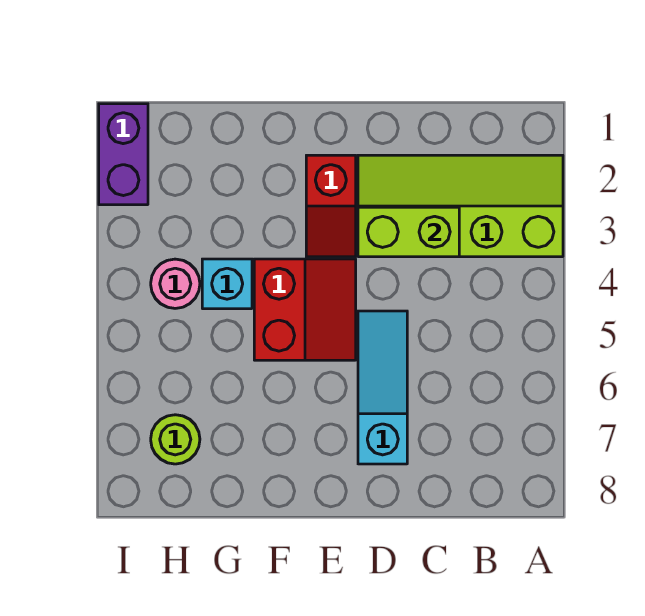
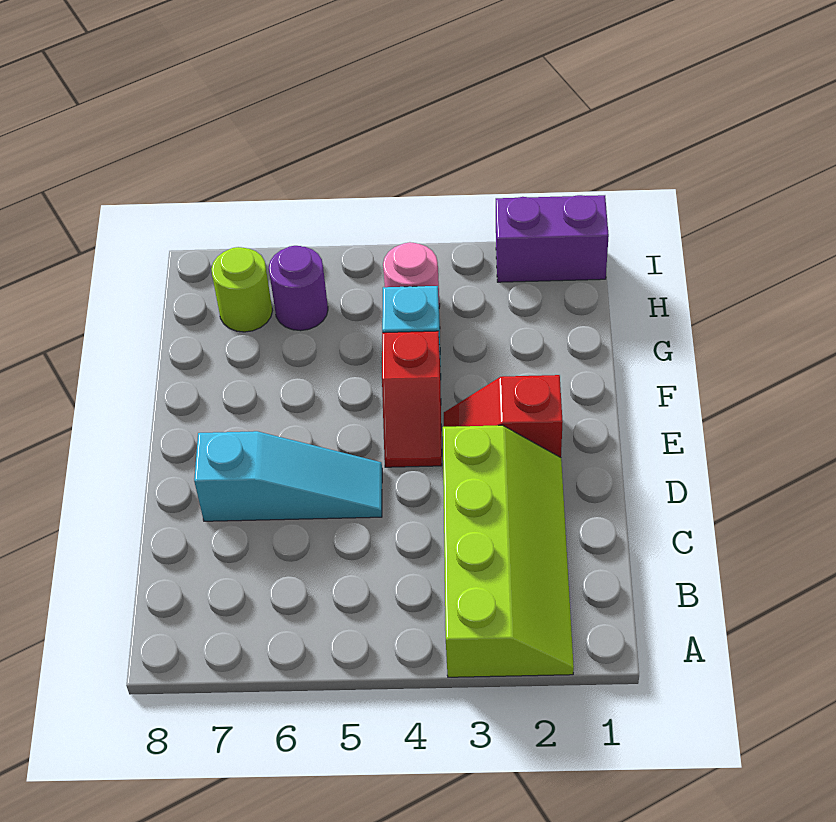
lime brick C3:D3 level 2 -> none
red slope E4:F5 level 1 top F -> red slope E4:F4 level 1 top F
none -> purple round brick H6 level 1

